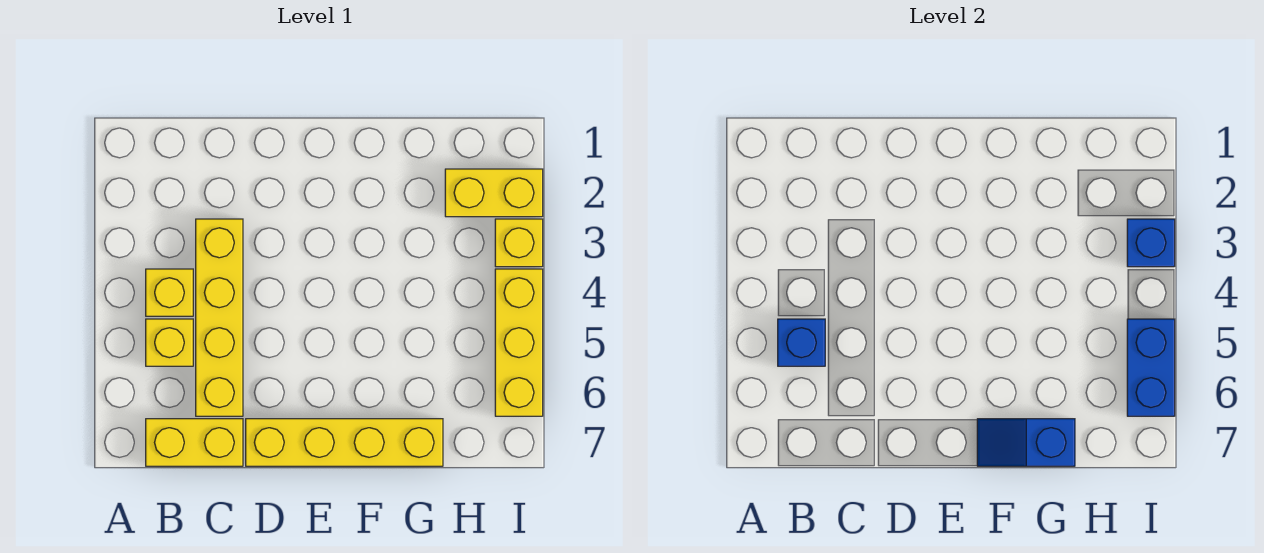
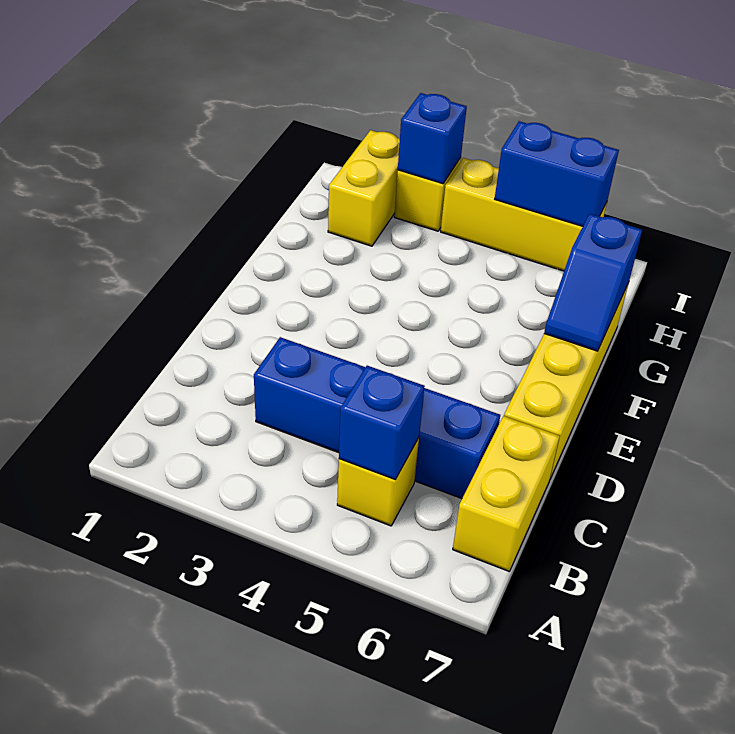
yellow brick B4 level 1 -> none
yellow brick C3:C6 level 1 -> blue brick C3:C6 level 1

